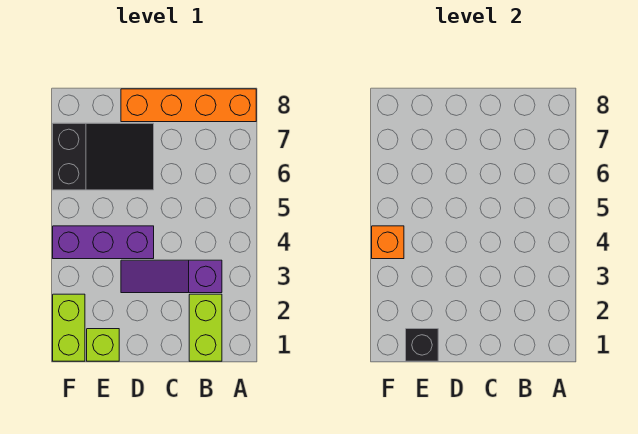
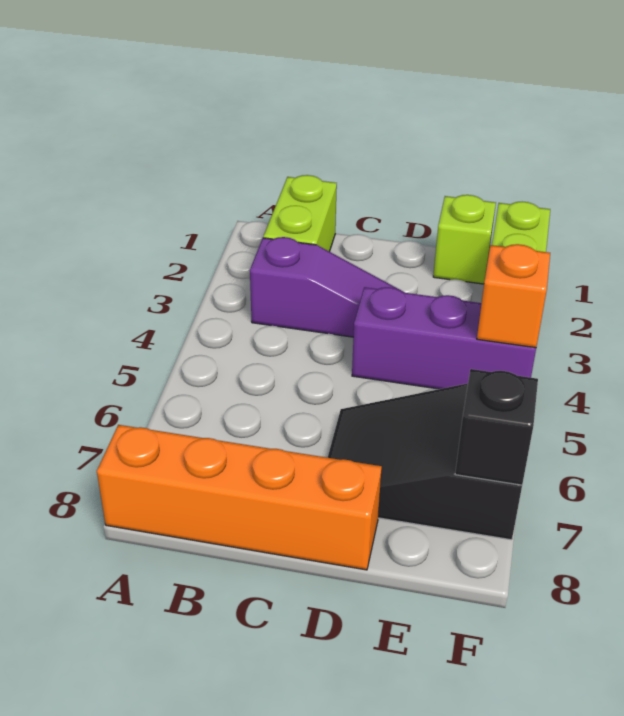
black brick E1 level 2 -> black brick F7 level 2

